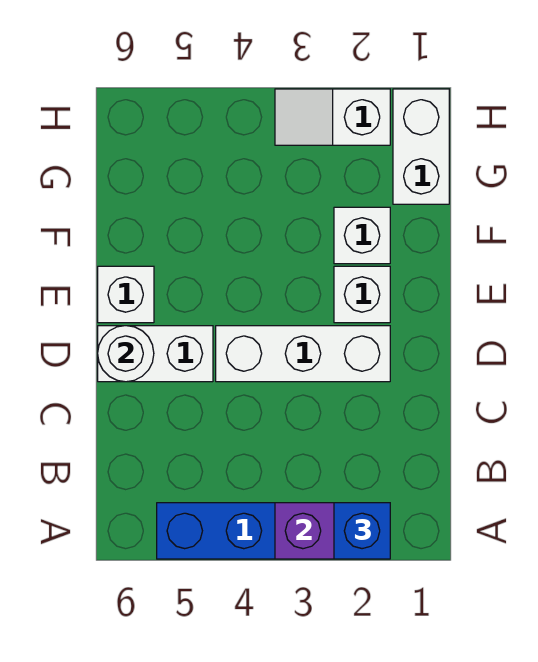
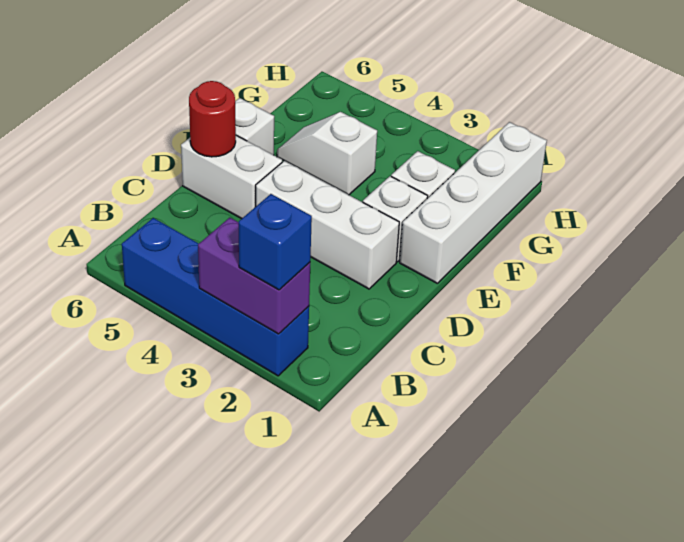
white round brick D6 level 2 -> red round brick D6 level 2
white brick G1:H1 level 1 -> white brick E1:H1 level 1
white slope H2:H3 level 1 top 2 -> white slope F4:F5 level 1 top 4

